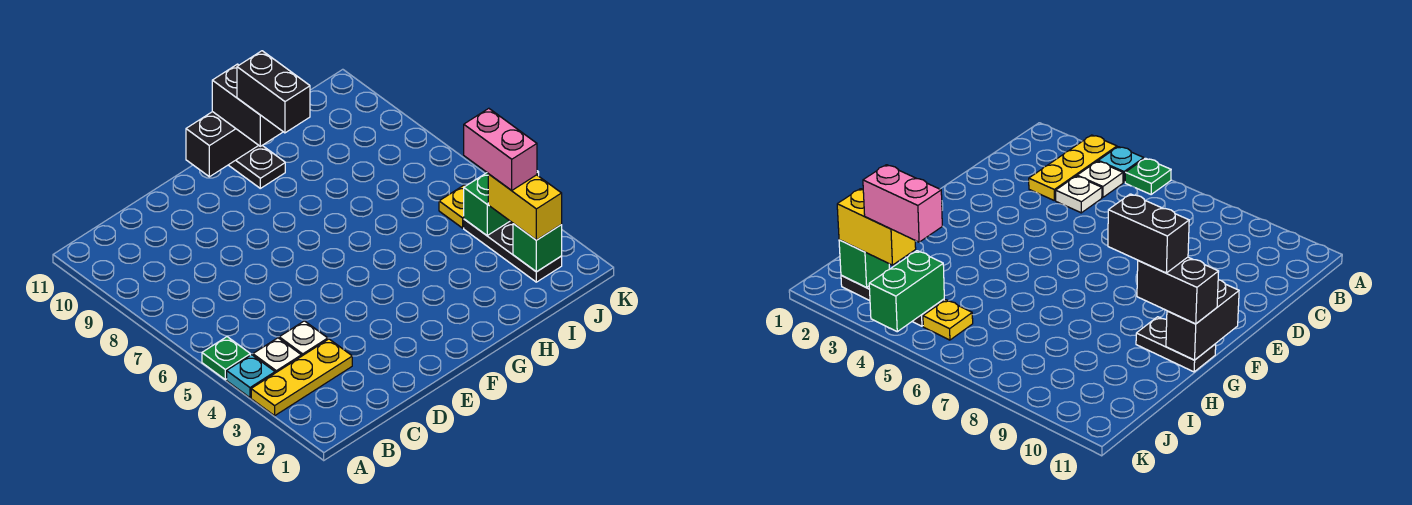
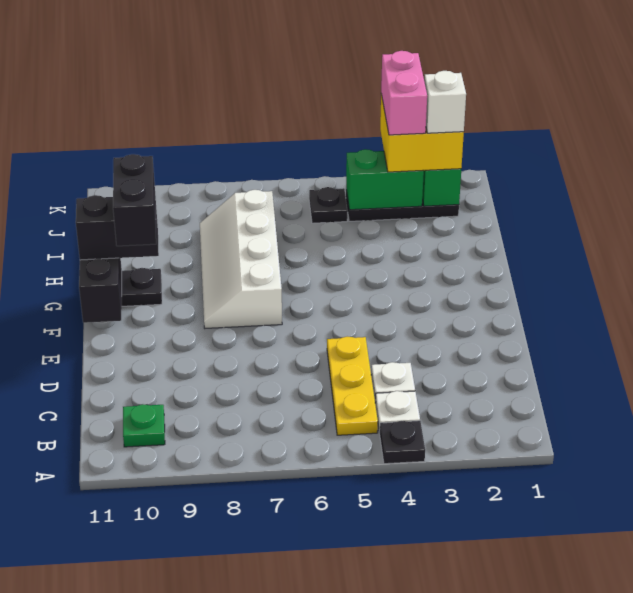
yellow plate A3:C3 level 1 -> yellow plate B5:D5 level 1
cyan plate A4 level 1 -> black plate A4 level 1
green plate A5 level 1 -> green plate B10 level 1
none -> white slope F7:I8 level 1 top 7
black brick G9:G10 level 4 -> black brick F10:G10 level 4
yellow brick J2:J3 level 3 -> yellow brick J2:K3 level 3
none -> white brick J2 level 4
pink brick J3:J4 level 4 -> pink brick J3:K3 level 4
green brick J4:K4 level 2 -> green brick J3:J4 level 2
yellow plate J5 level 1 -> black plate J5 level 1

